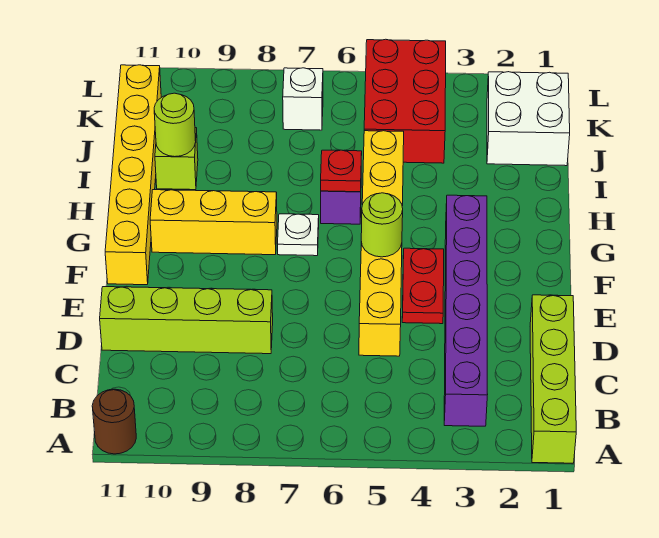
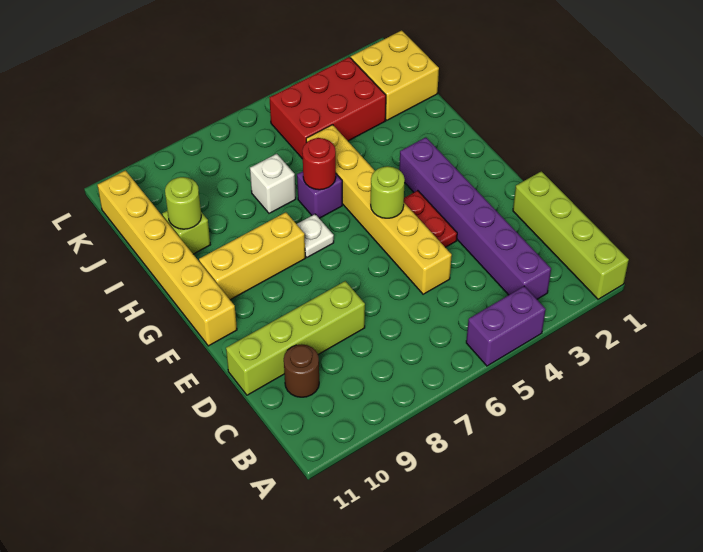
none -> purple brick A4:A5 level 1
brown round brick A11 level 1 -> brown round brick C10 level 1
red plate H6 level 2 -> red round brick H6 level 2
white brick J1:K2 level 1 -> yellow brick J1:K2 level 1
red brick J4:L5 level 1 -> red brick J3:K5 level 1
white brick K7 level 1 -> white brick I7 level 1

